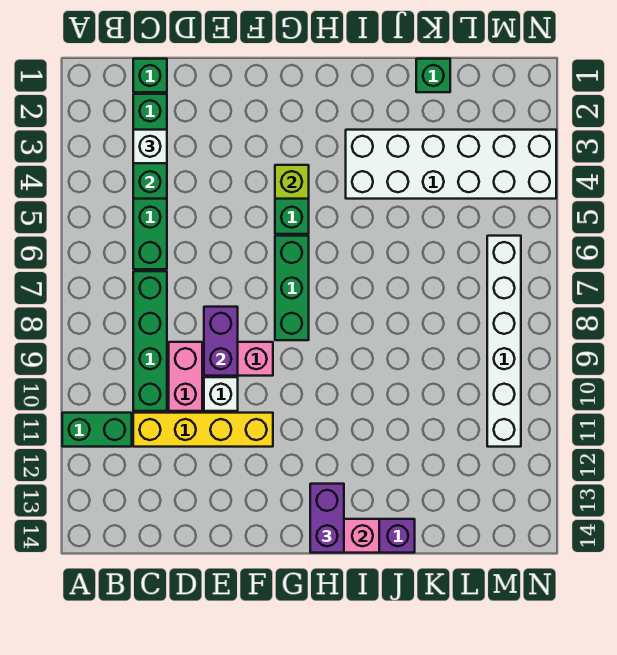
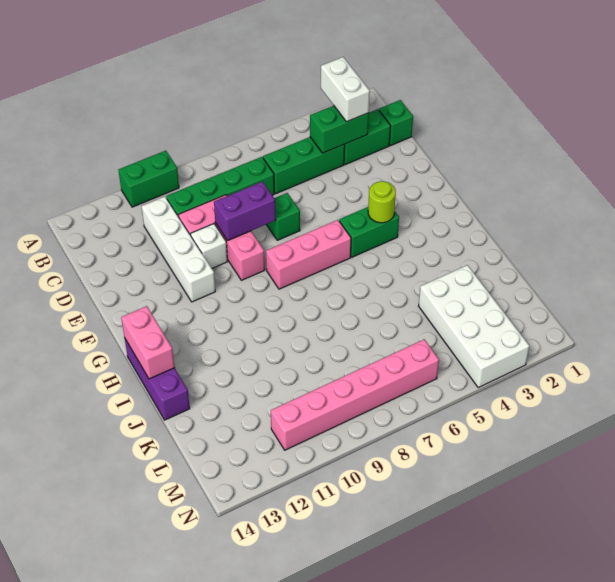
green brick A11:B11 level 1 -> green brick A10:A11 level 1
white brick C3 level 3 -> white brick B3:C3 level 3
yellow brick C11:F11 level 1 -> white brick C11:F11 level 1
lime brick G4 level 2 -> lime round brick G4 level 2
green brick G6:G8 level 1 -> pink brick G6:G8 level 1
purple brick H13:H14 level 3 -> none
white brick I3:N4 level 1 -> white brick K3:N4 level 1
green brick K1 level 1 -> green brick E7 level 1
white brick M6:M11 level 1 -> pink brick M6:M11 level 1

